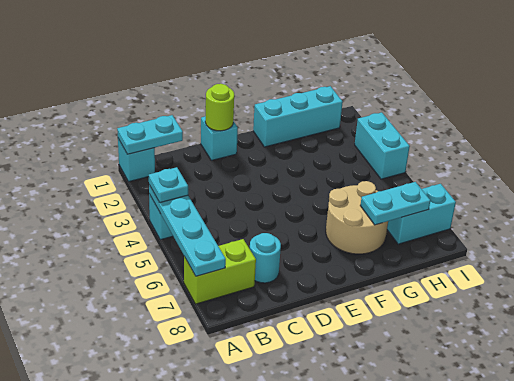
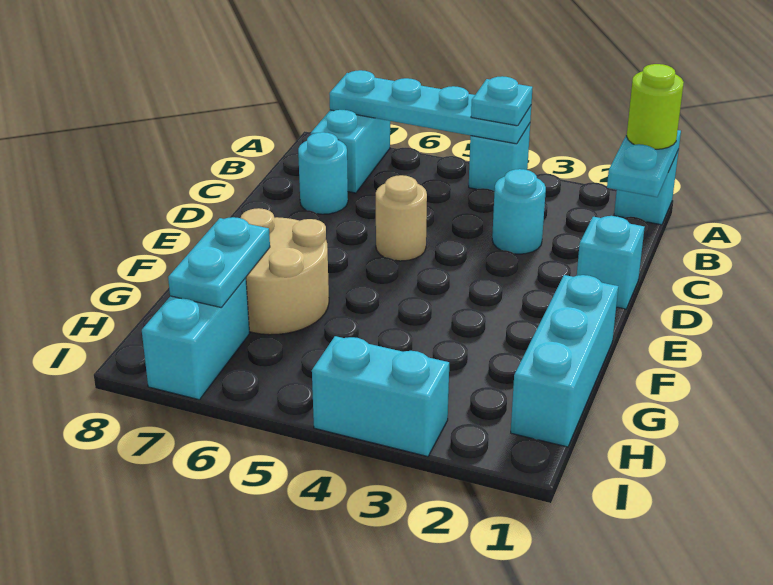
lime brick A7:B7 level 1 -> cyan brick A7:B7 level 1
none -> cyan round brick C3 level 1
lime round brick D1 level 2 -> lime round brick A1 level 3
none -> tan round brick D5 level 1

